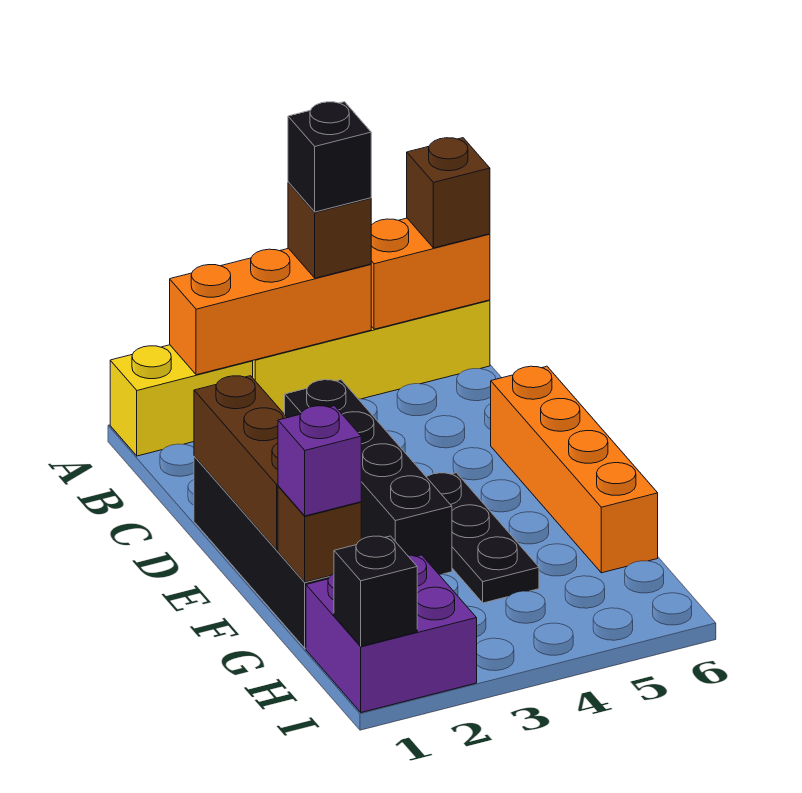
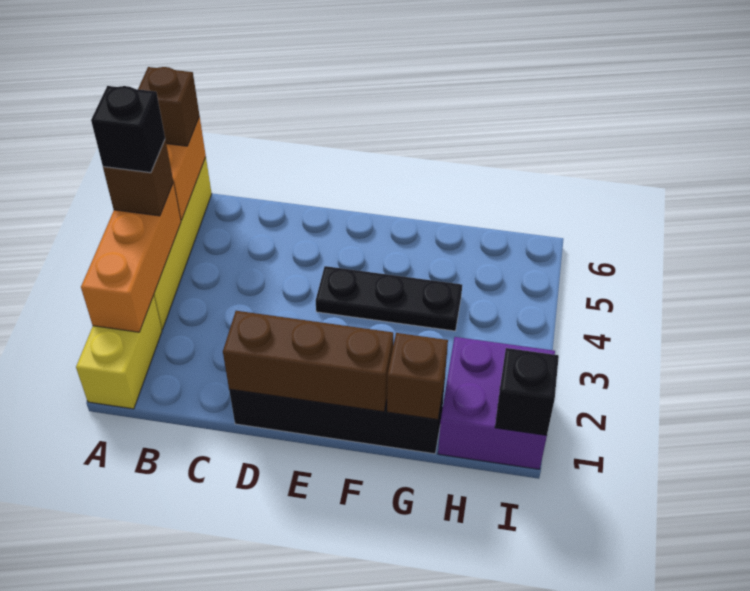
black brick C3:F3 level 1 -> none
orange brick D6:G6 level 1 -> none
purple brick G1 level 3 -> none

